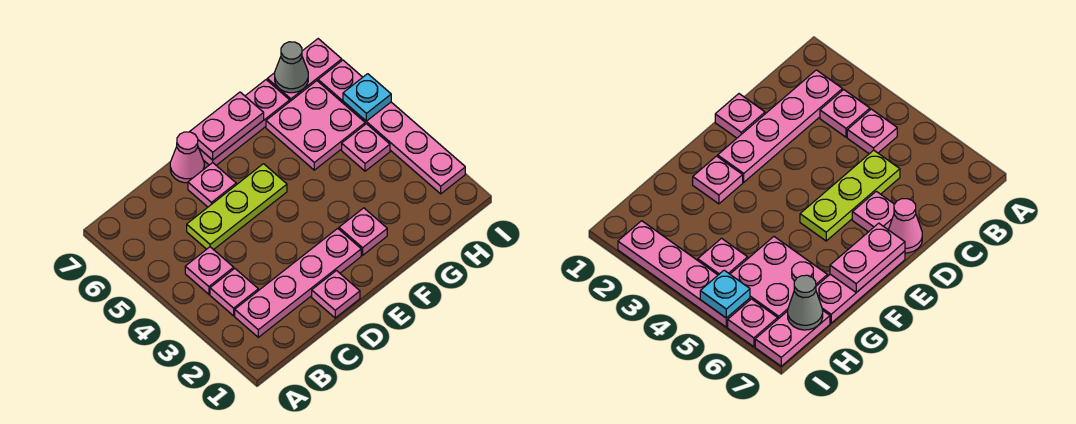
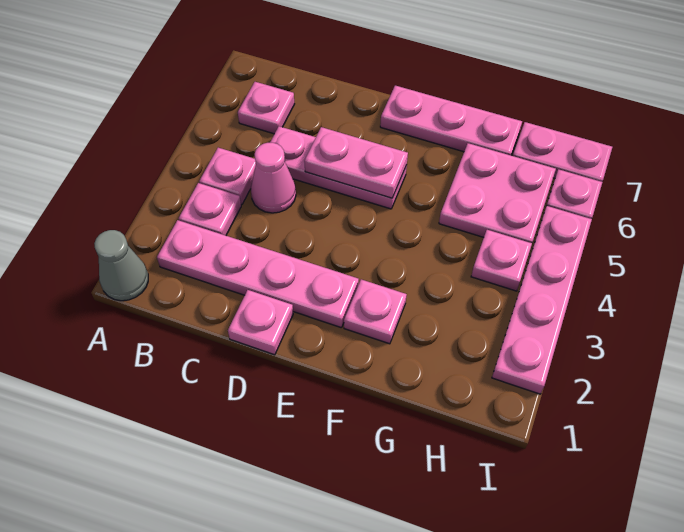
lime plate C5:E5 level 1 -> pink plate C5:E5 level 1
pink plate D6 level 1 -> pink plate B6 level 1
pink cone D7 level 1 -> pink cone C4 level 1
pink plate E7:F7 level 2 -> pink plate D5:E5 level 2
grey cone H7 level 2 -> grey cone A1 level 1
cyan plate I5 level 2 -> none

